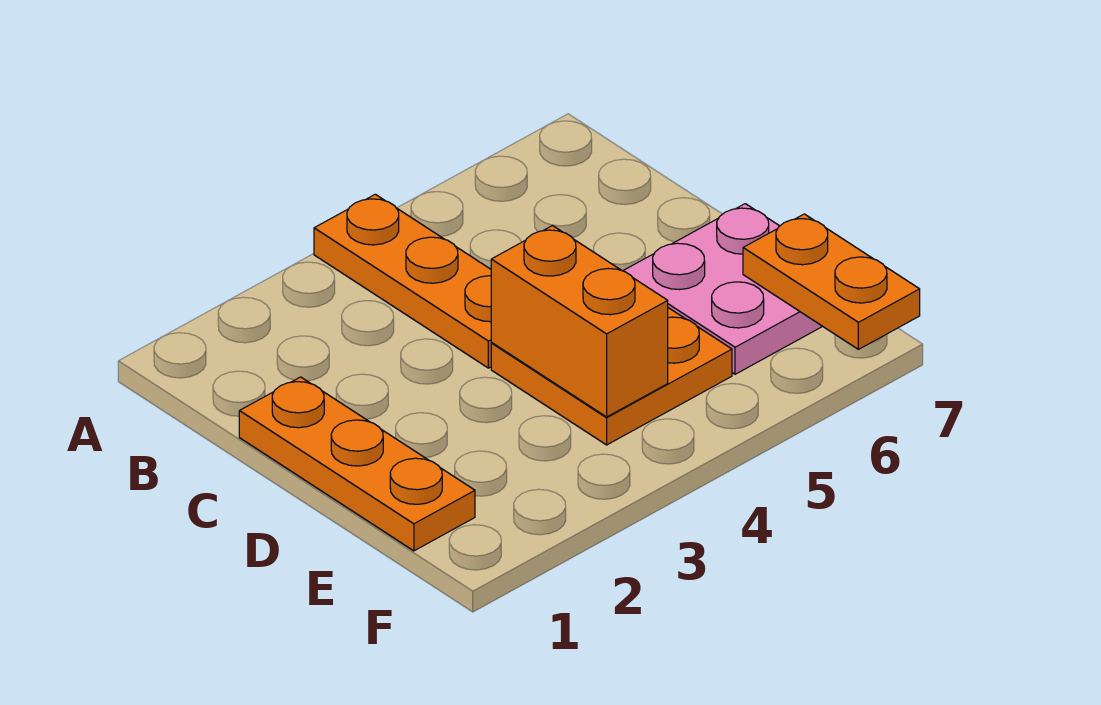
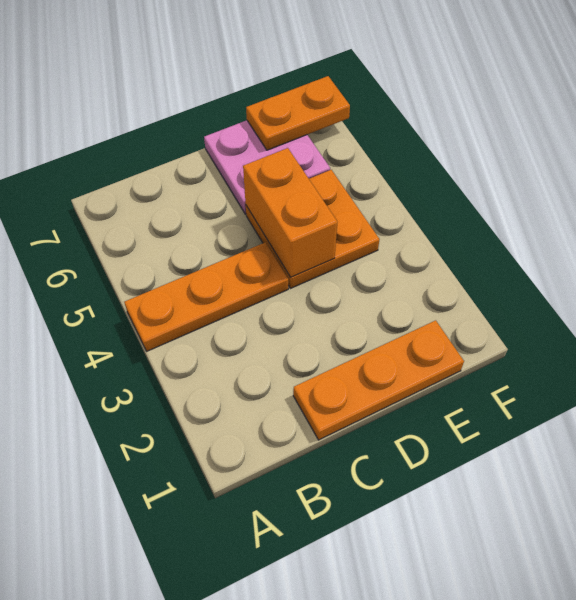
orange brick D4:E4 level 2 -> orange brick D4:D5 level 2

